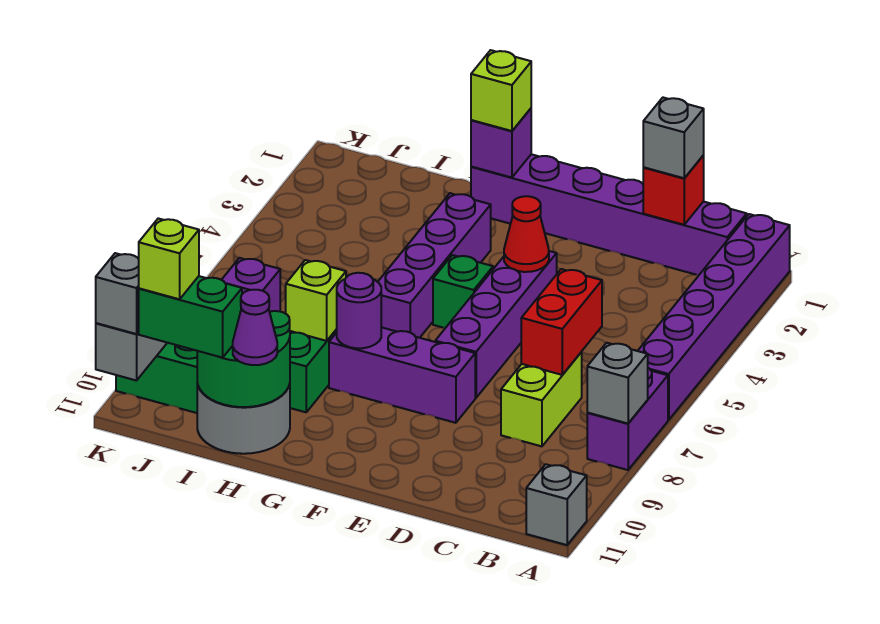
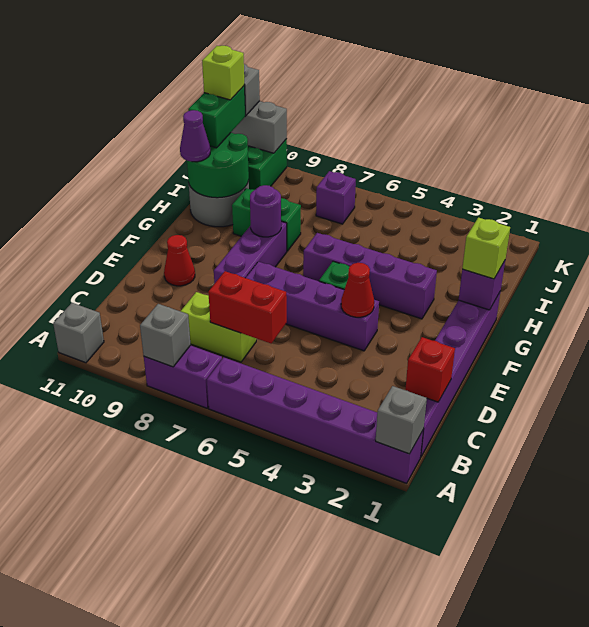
grey brick C1 level 3 -> grey brick A1 level 2
none -> red cone E10 level 1
lime brick H8 level 2 -> none

